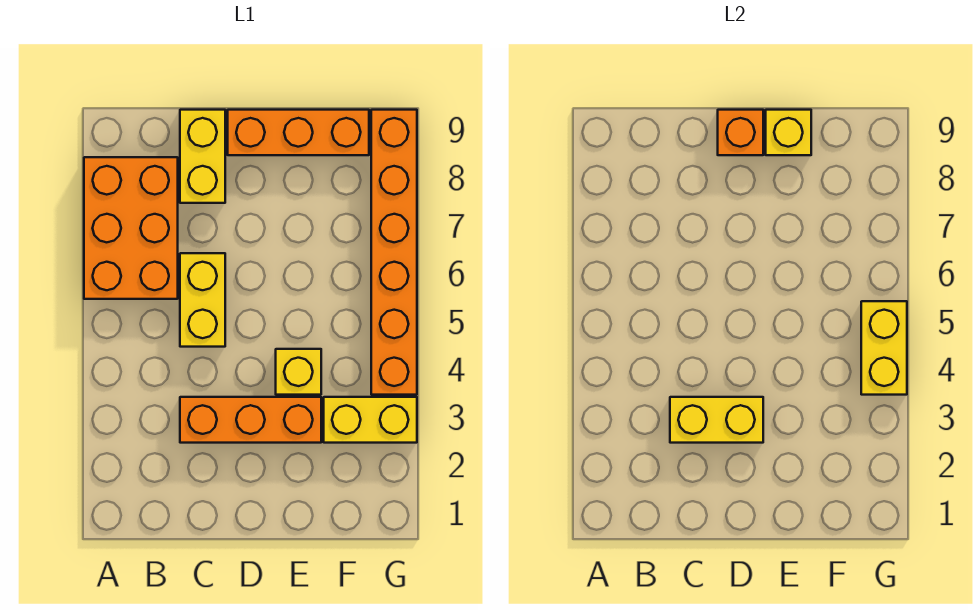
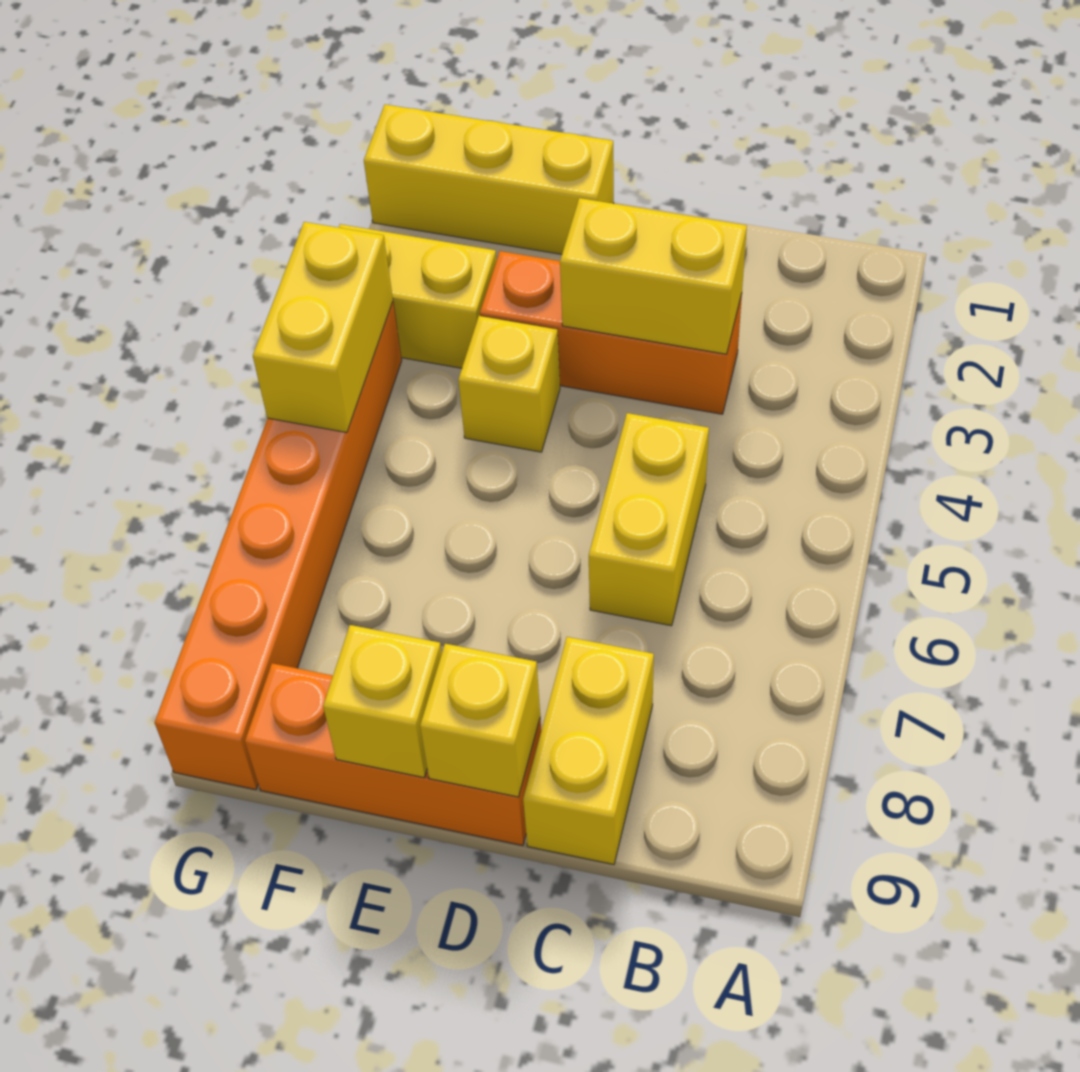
orange brick A6:B8 level 1 -> none
orange brick D9 level 2 -> yellow brick D9 level 2
none -> yellow brick E1:G1 level 1

